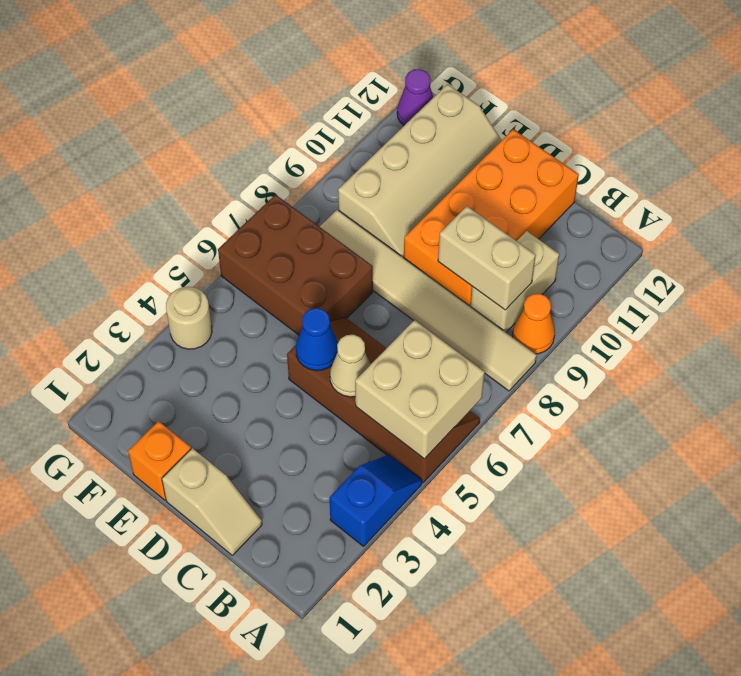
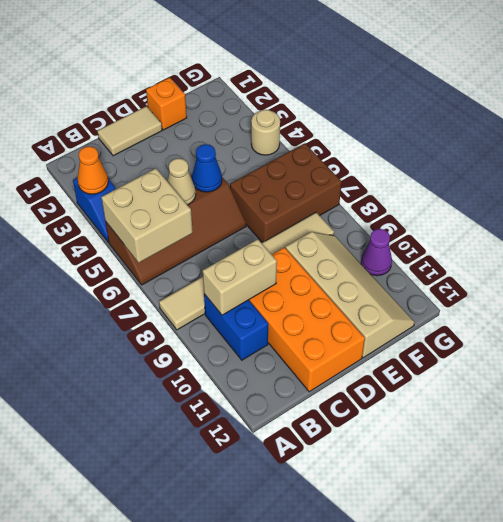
orange cone A9 level 1 -> orange cone A3 level 2
tan brick B9:B10 level 1 -> blue brick B9:B10 level 1
tan slope C1:D1 level 1 top D -> tan tile C1:D1 level 1
tan slope E9:F12 level 1 top F -> tan slope E9:F12 level 1 top E
purple cone G12 level 1 -> purple cone G10 level 1

